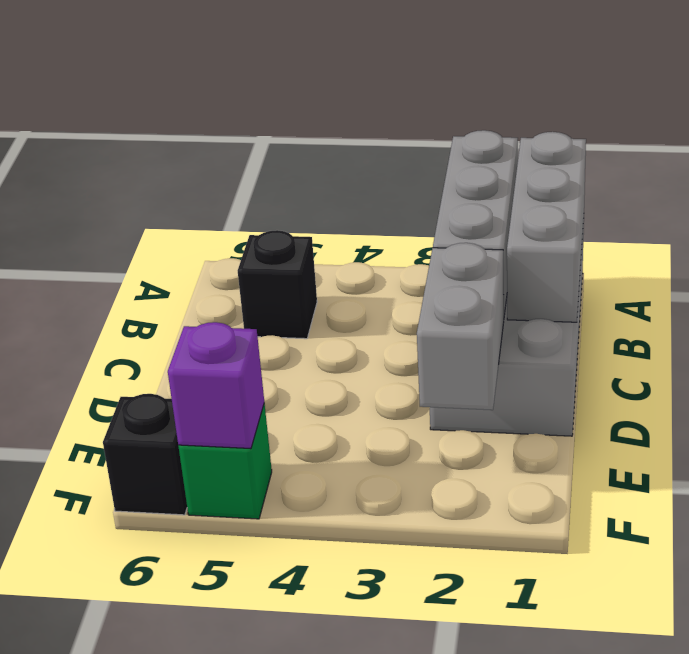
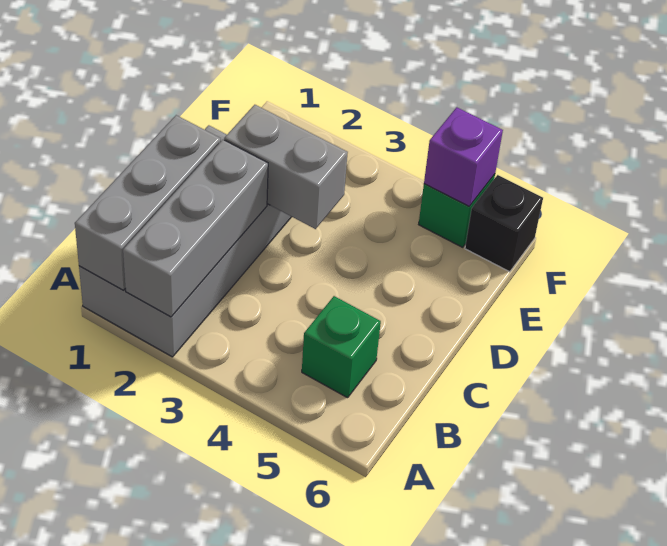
black brick B5 level 1 -> green brick B5 level 1
grey brick D2:E2 level 2 -> grey brick D2:D3 level 2

